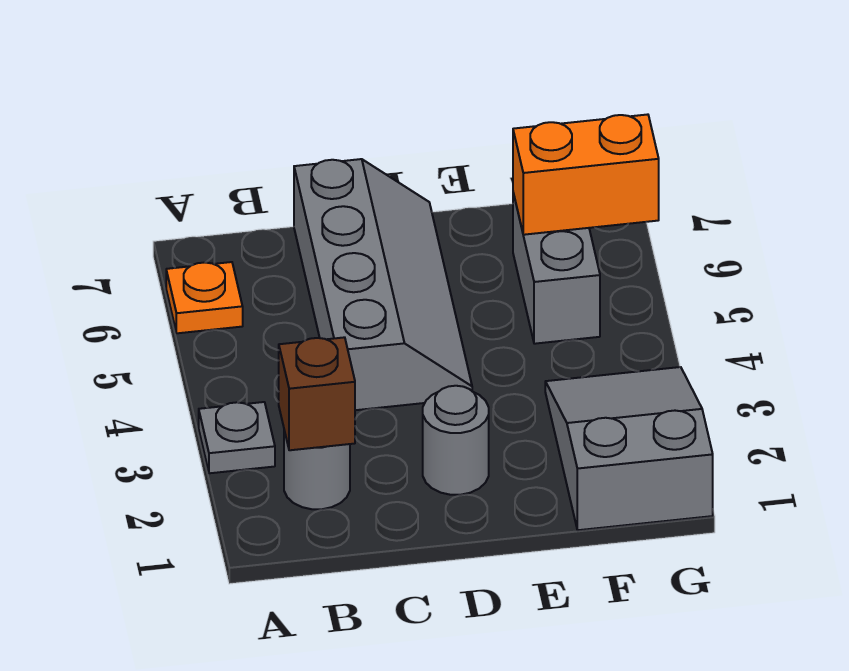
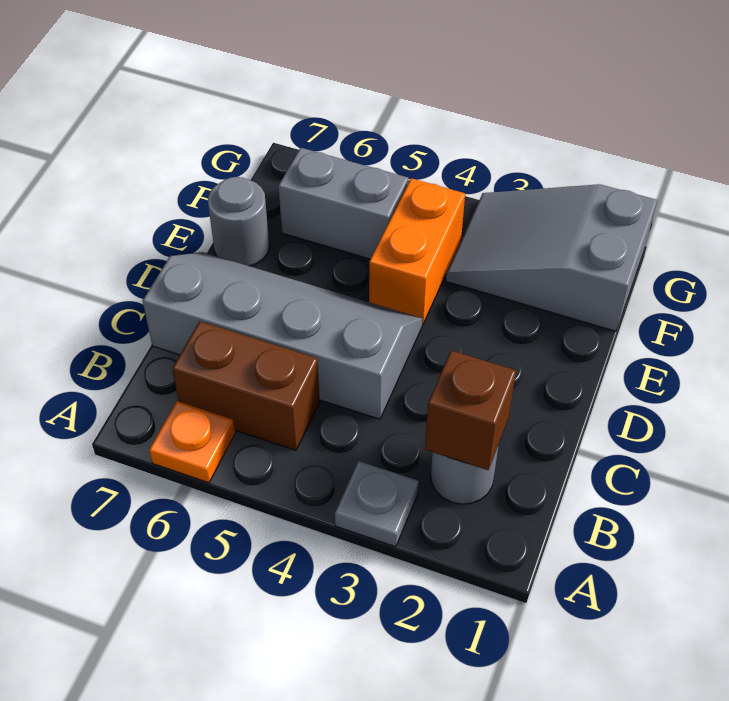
none -> brown brick B5:B6 level 1
grey round brick D2 level 1 -> grey round brick E7 level 1
orange brick F6:G6 level 2 -> orange brick E4:F4 level 1

